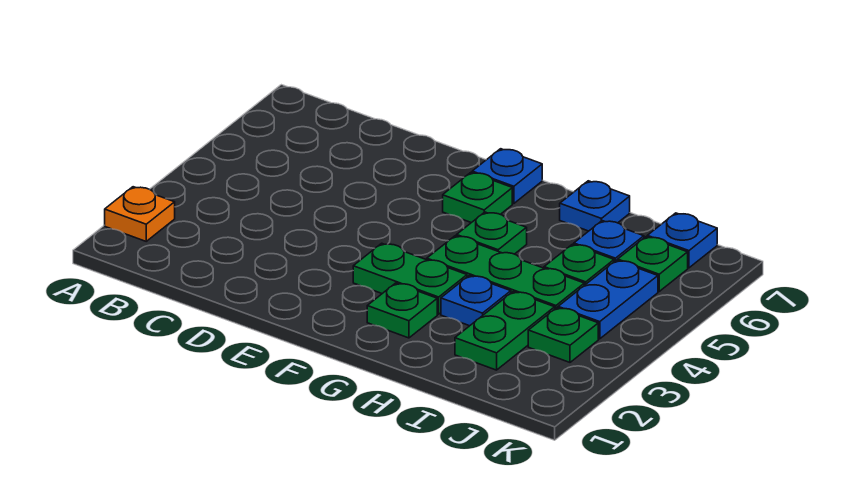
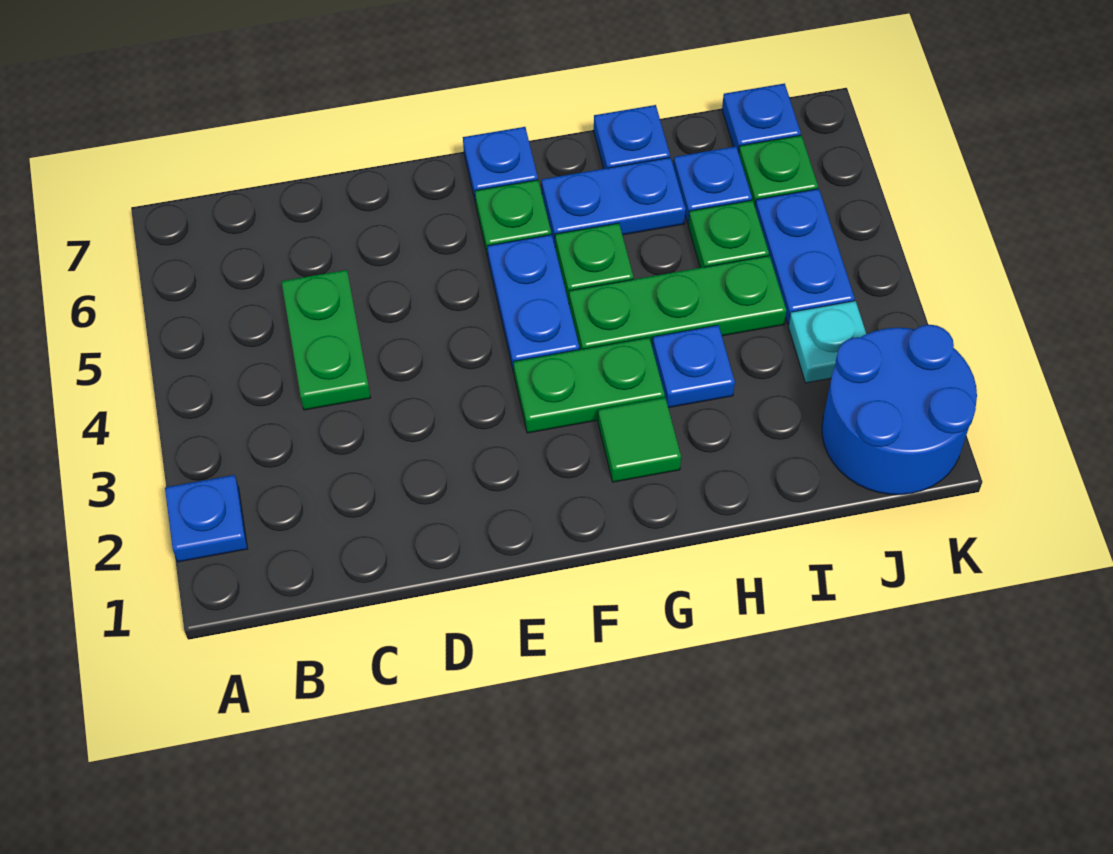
orange plate A2 level 1 -> blue plate A2 level 1
none -> blue plate F4:F5 level 1
green plate G2 level 1 -> green tile G2 level 1
none -> blue plate G6:H6 level 1
green plate I2:I3 level 1 -> green plate C4:C5 level 1
none -> blue round brick J1:K2 level 1
green plate J3 level 1 -> cyan plate J3 level 1

